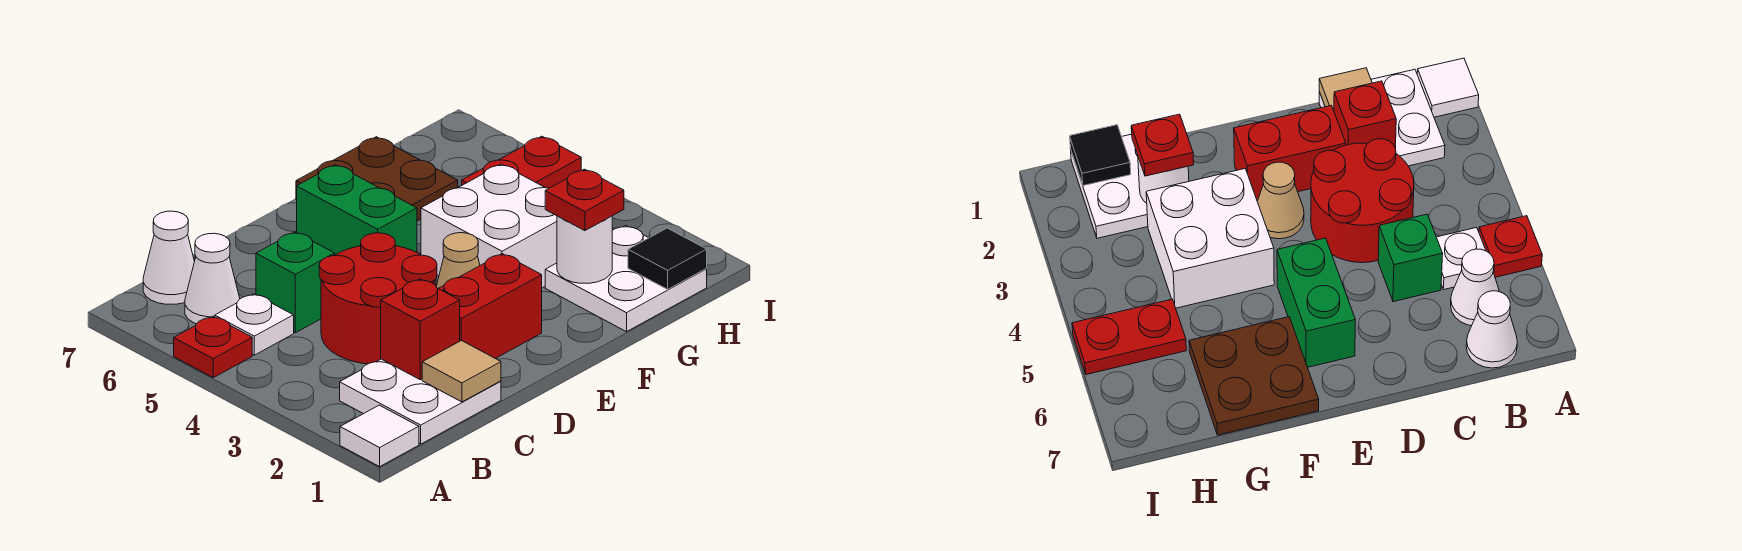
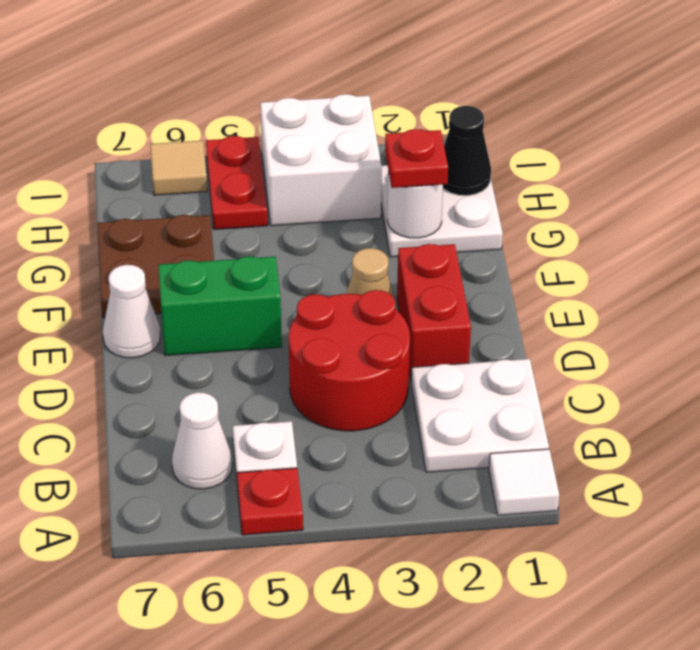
white cone B7 level 1 -> white cone E7 level 1
tan tile C1 level 2 -> tan tile I6 level 1
red brick C2 level 2 -> none
green brick C5 level 1 -> none
white brick F3:G4 level 1 -> white brick H3:I4 level 1
black tile H1 level 2 -> black cone H1 level 2

